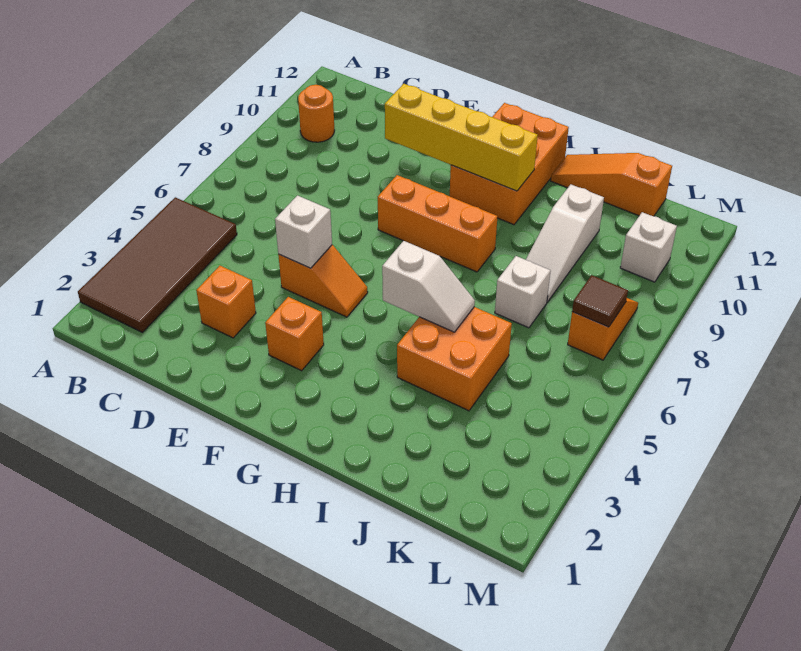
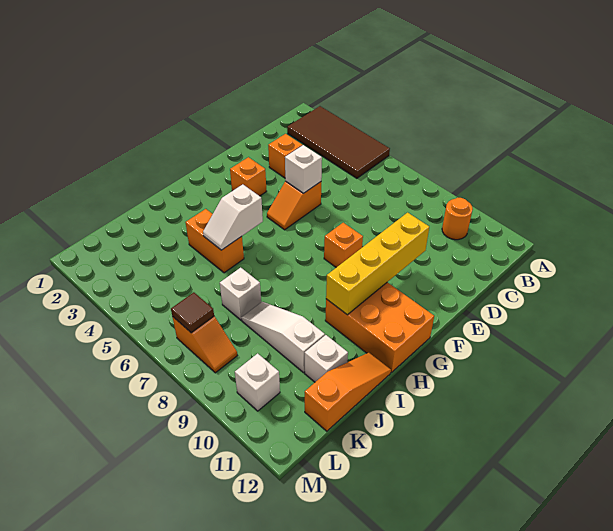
orange brick F8:H8 level 1 -> orange brick F8 level 1
orange brick I4:J5 level 1 -> orange brick I4:I5 level 1
none -> white brick J11 level 1

